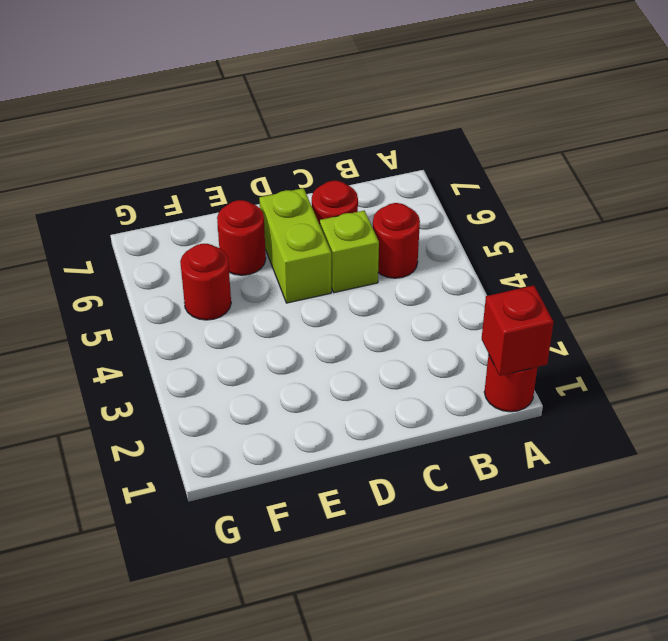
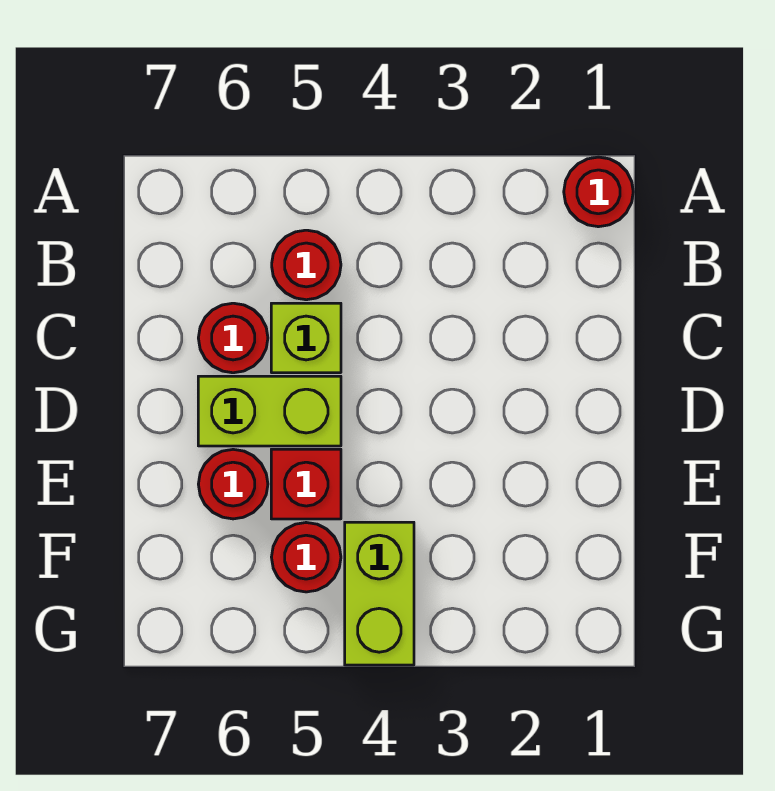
red brick A1 level 2 -> red brick E5 level 1
none -> lime brick F4:G4 level 1

